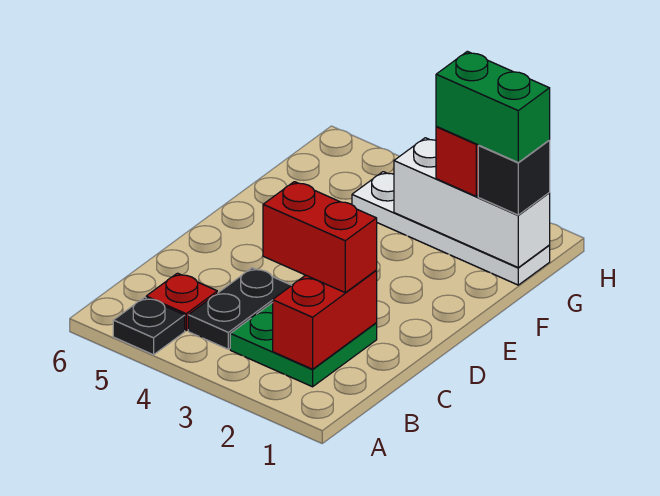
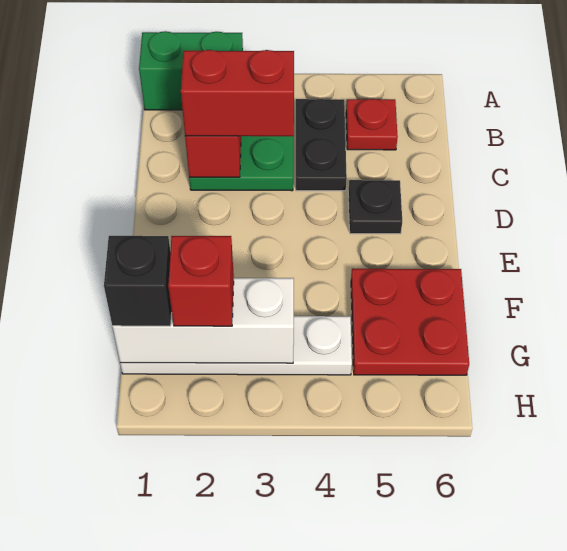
black plate A5 level 1 -> black plate D5 level 1
none -> red plate F5:G6 level 1
green brick G1:G2 level 4 -> green brick A1:A2 level 1

